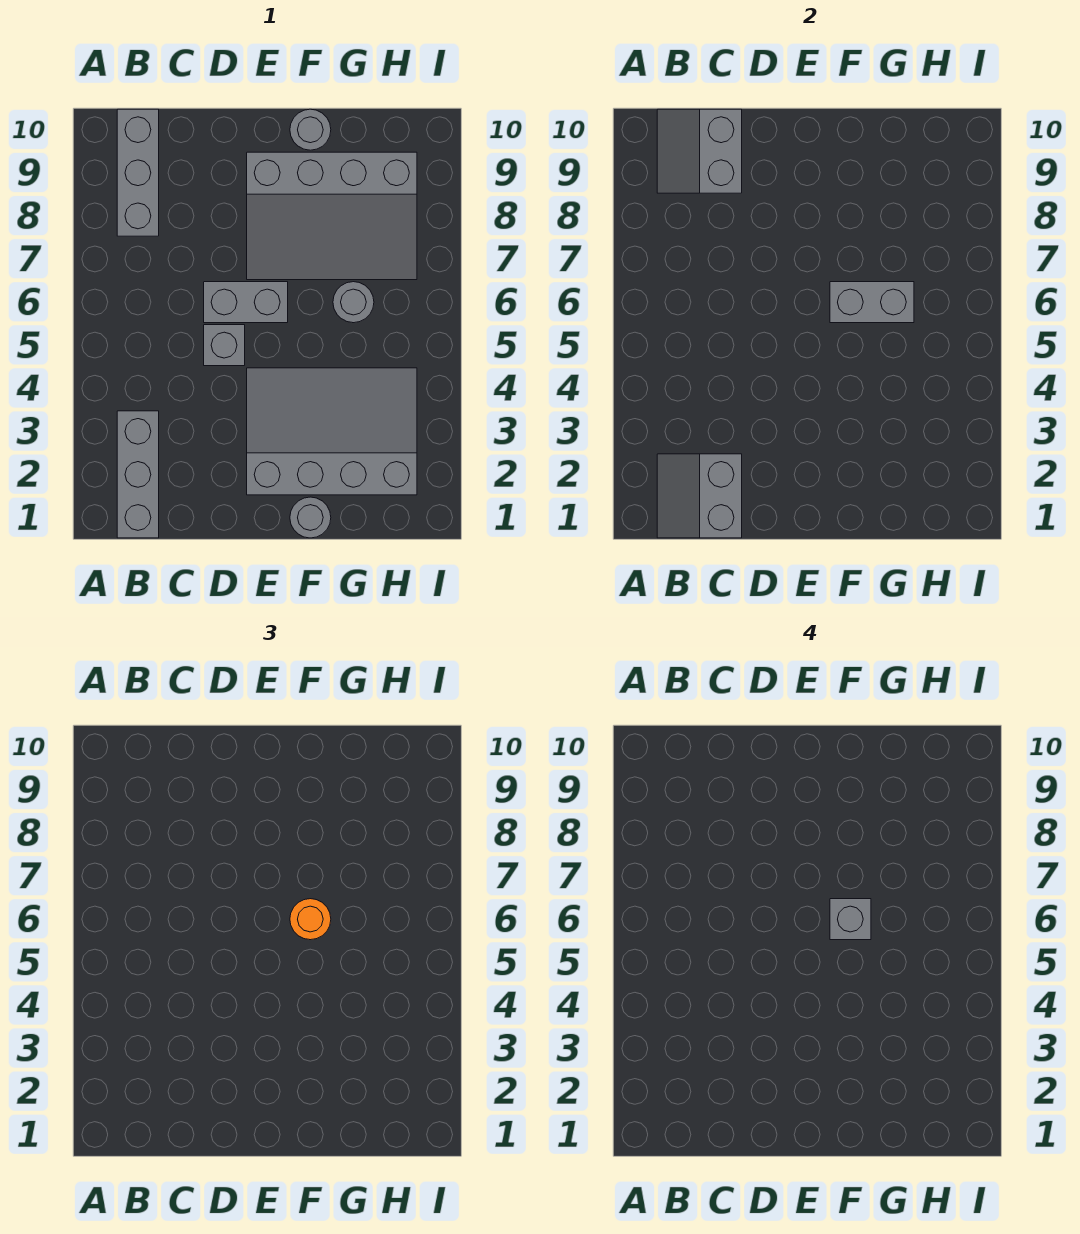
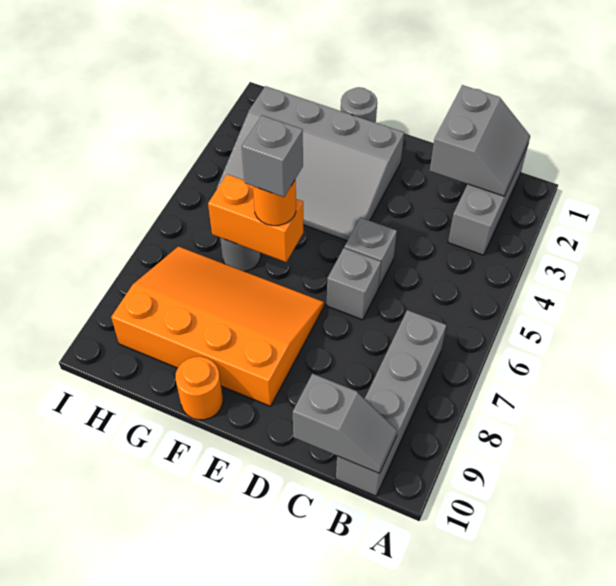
grey brick B8:B10 level 1 -> grey brick B7:B10 level 1
grey slope B9:C10 level 2 top C -> grey slope B10:C10 level 2 top C
grey brick D6:E6 level 1 -> grey brick D6 level 1
grey slope E7:H9 level 1 top 9 -> orange slope E7:H9 level 1 top 9
grey brick F6:G6 level 2 -> orange brick F6:G6 level 2
grey round brick F10 level 1 -> orange round brick F10 level 1

